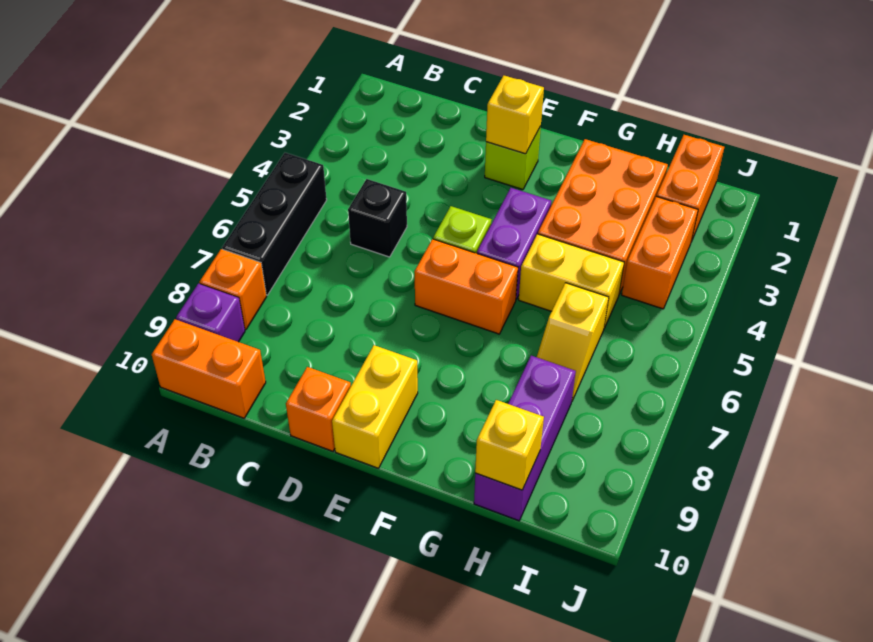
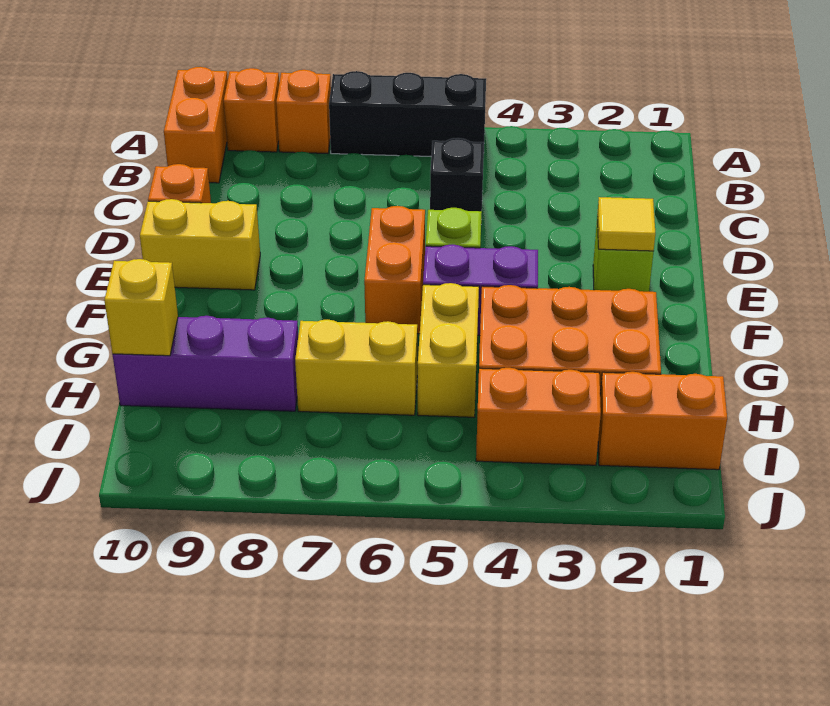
purple brick A9 level 1 -> orange brick A9 level 1
yellow brick E2 level 2 -> yellow tile E2 level 2
yellow slope H6:H7 level 1 top 6 -> yellow brick H6:H7 level 1

